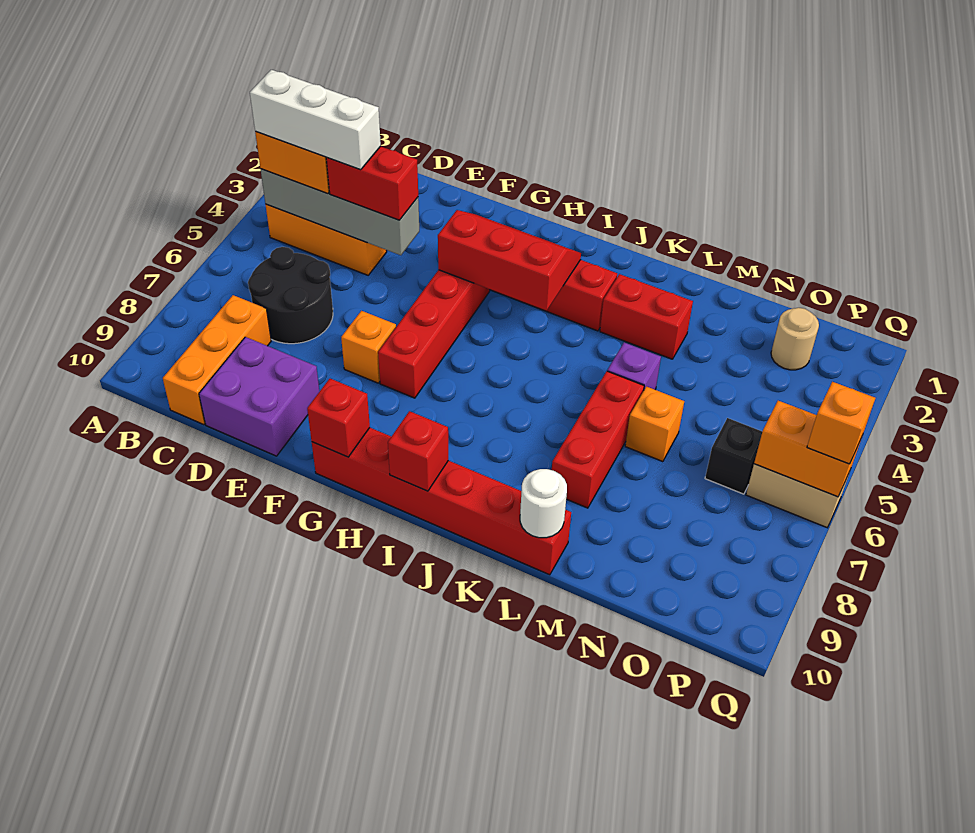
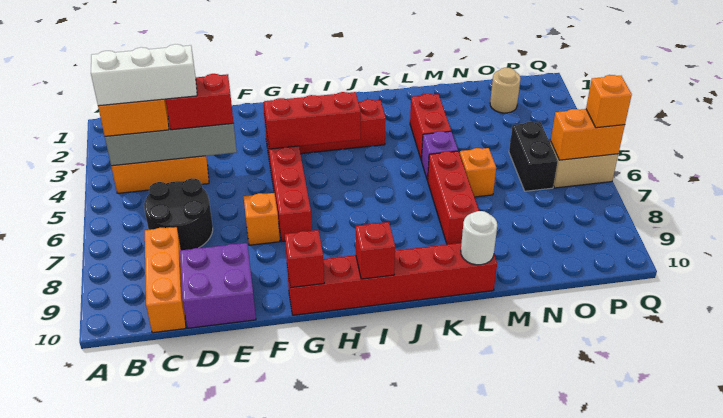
red brick K3:L3 level 1 -> red brick L3:L4 level 1
black brick O6 level 1 -> black brick O5:O6 level 1

